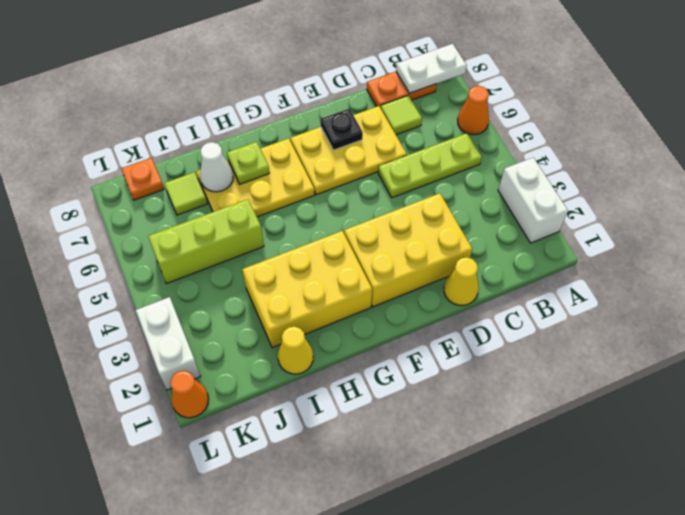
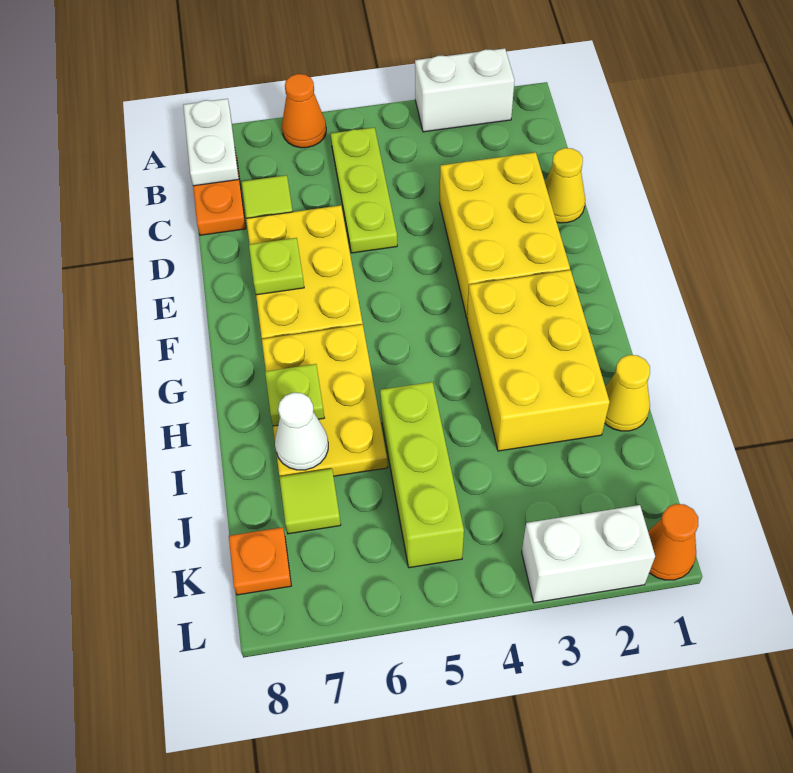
black plate E7 level 2 -> lime plate E7 level 2

